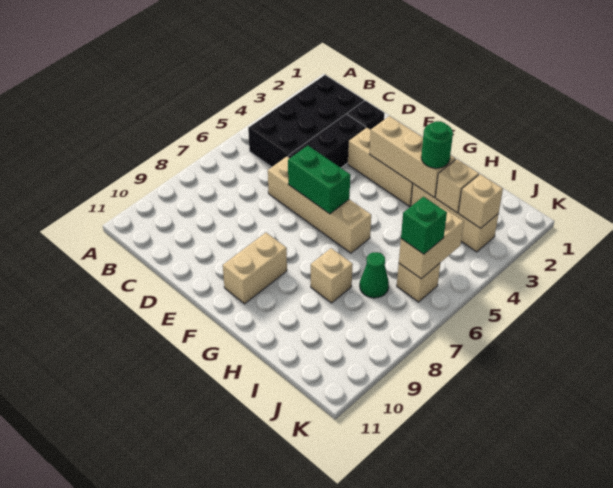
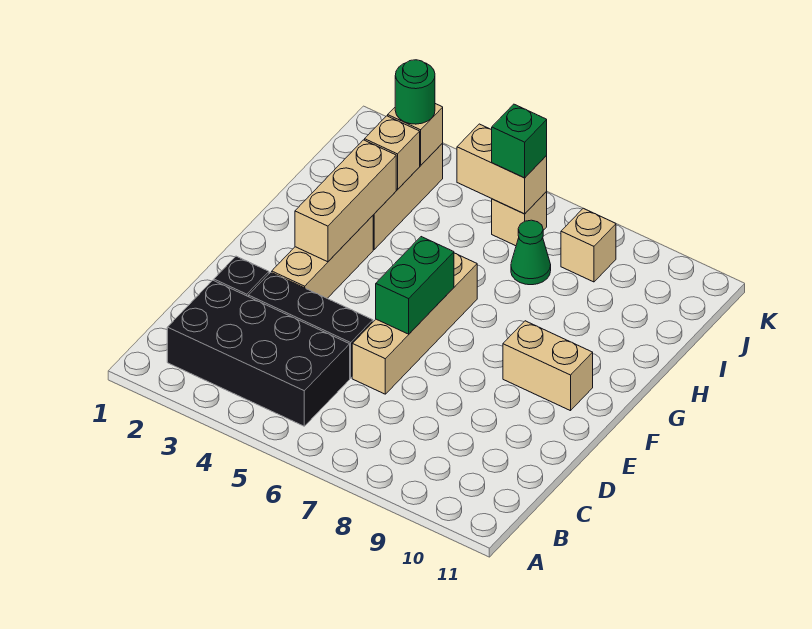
green round brick H3 level 3 -> green round brick J3 level 3
tan brick H8 level 1 -> tan brick J8 level 1

